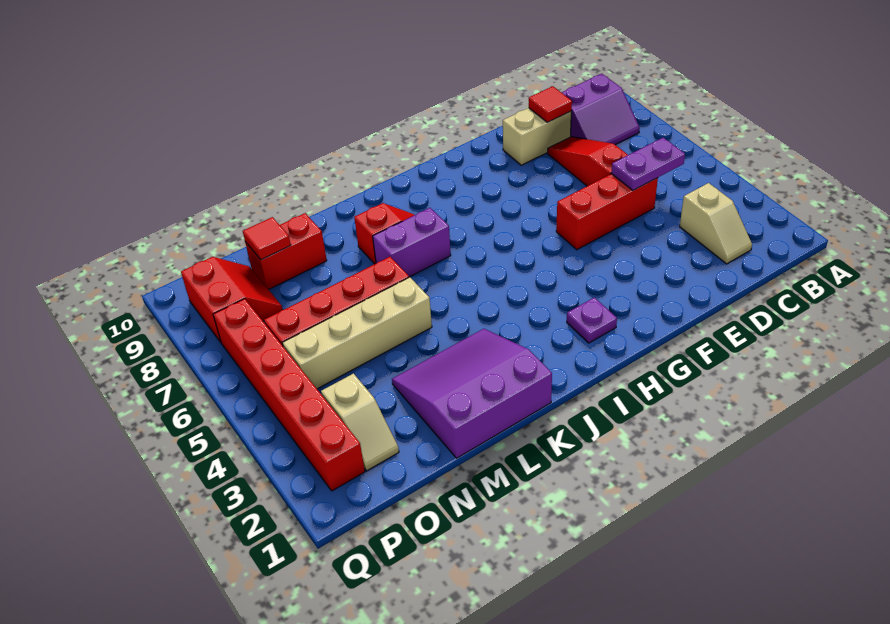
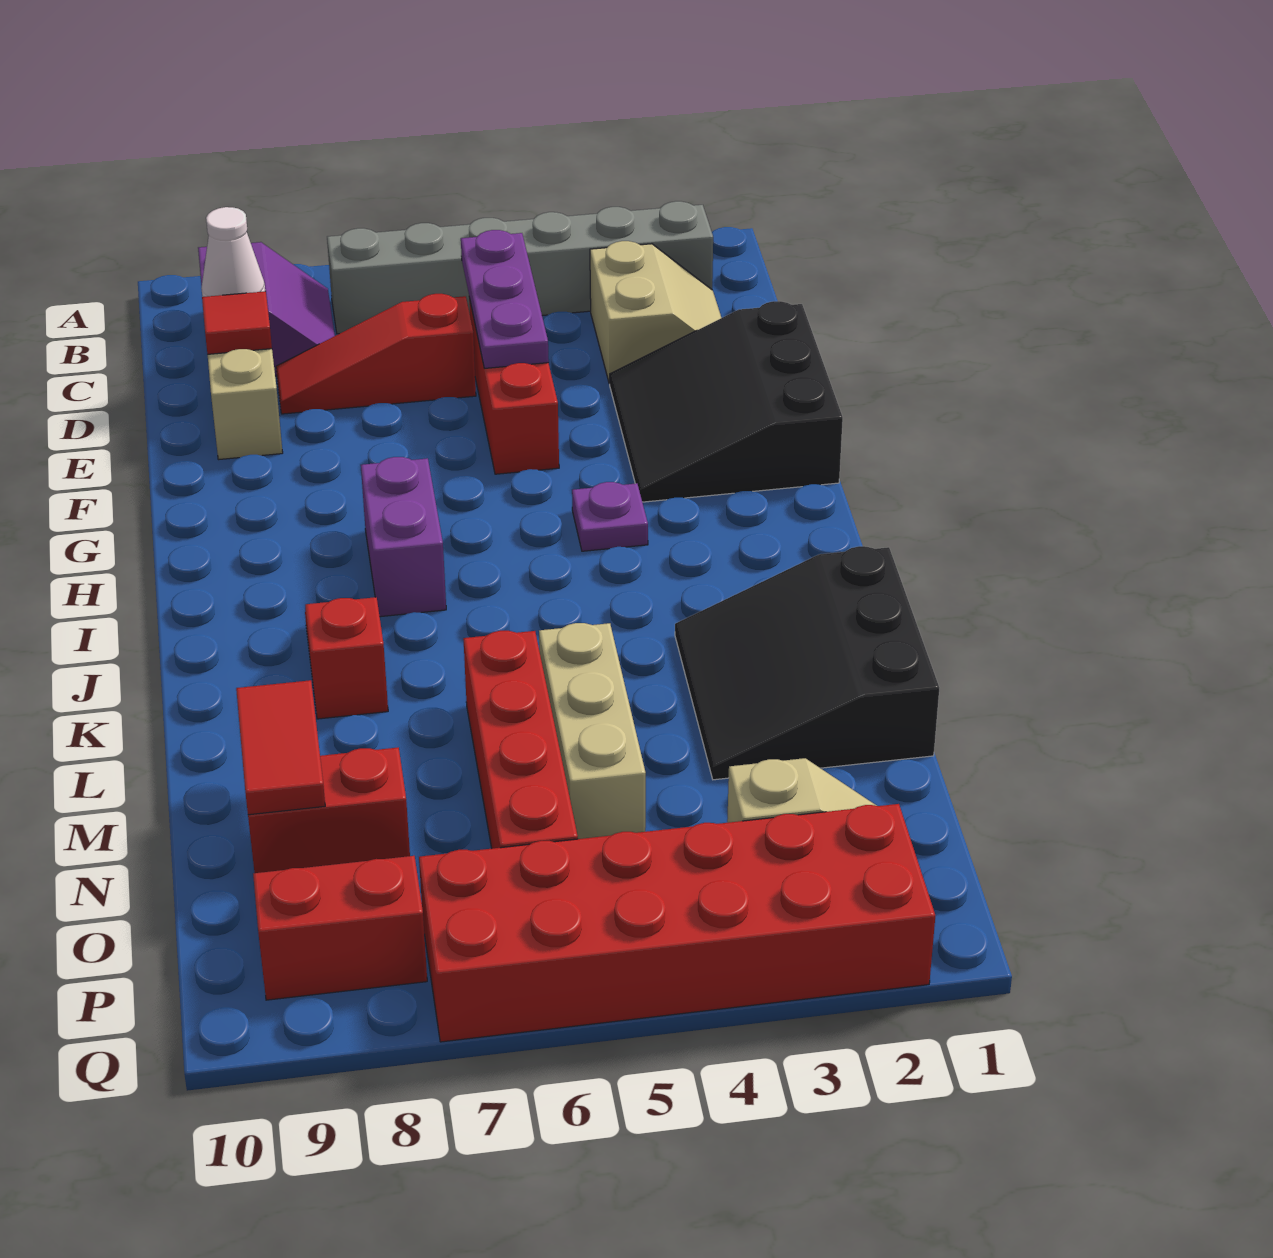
none -> grey brick B2:B7 level 1
tan slope C2:C3 level 1 top 3 -> tan slope C2:D3 level 1 top 3
purple plate C5:D5 level 2 -> purple plate C5:E5 level 2
none -> white cone C9 level 2
none -> black slope E1:G3 level 1 top 1
purple plate H2 level 1 -> purple plate H4 level 1
purple brick J7:K7 level 1 -> purple brick H7:I7 level 1
purple slope K1:M3 level 1 top 1 -> black slope K1:M3 level 1 top 1
tan brick L5:O5 level 1 -> tan brick L5:N5 level 1
red brick M9:N9 level 1 -> red brick N8:N9 level 1
red tile N9 level 2 -> red tile M9:N9 level 2
red brick P2:P7 level 1 -> red brick P2:Q7 level 1

